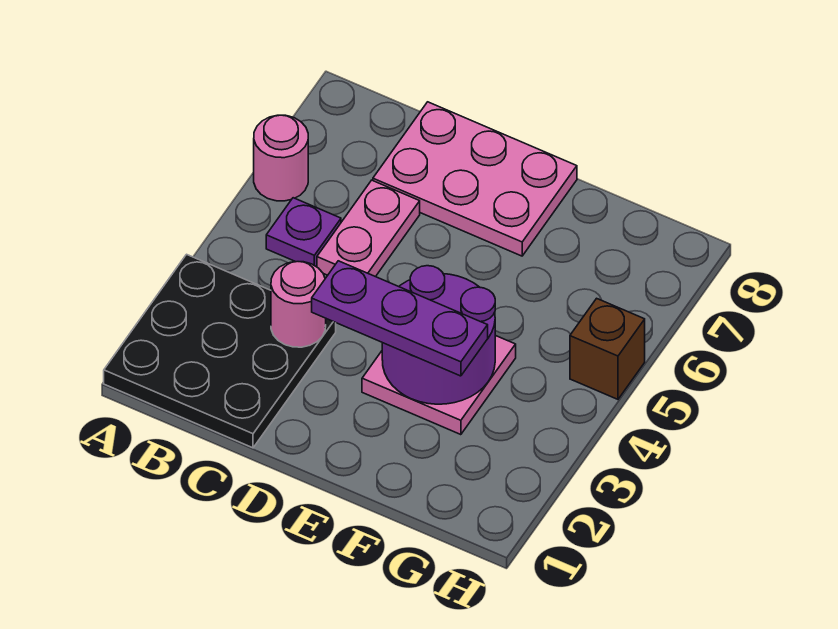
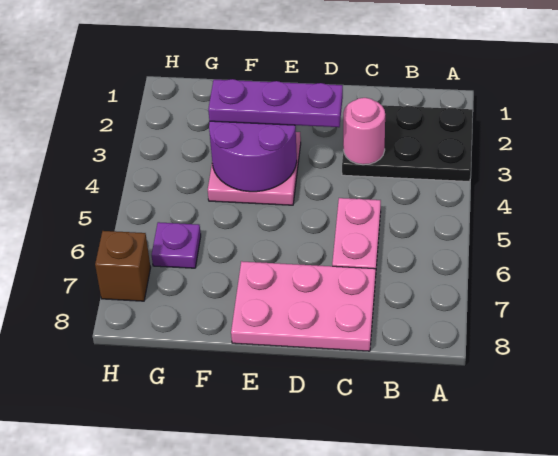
black plate A1:C3 level 1 -> black plate A2:C3 level 1
pink round brick A6 level 1 -> none
purple plate B5 level 1 -> purple plate G6 level 1
brown brick H5 level 1 -> brown brick H7 level 1

